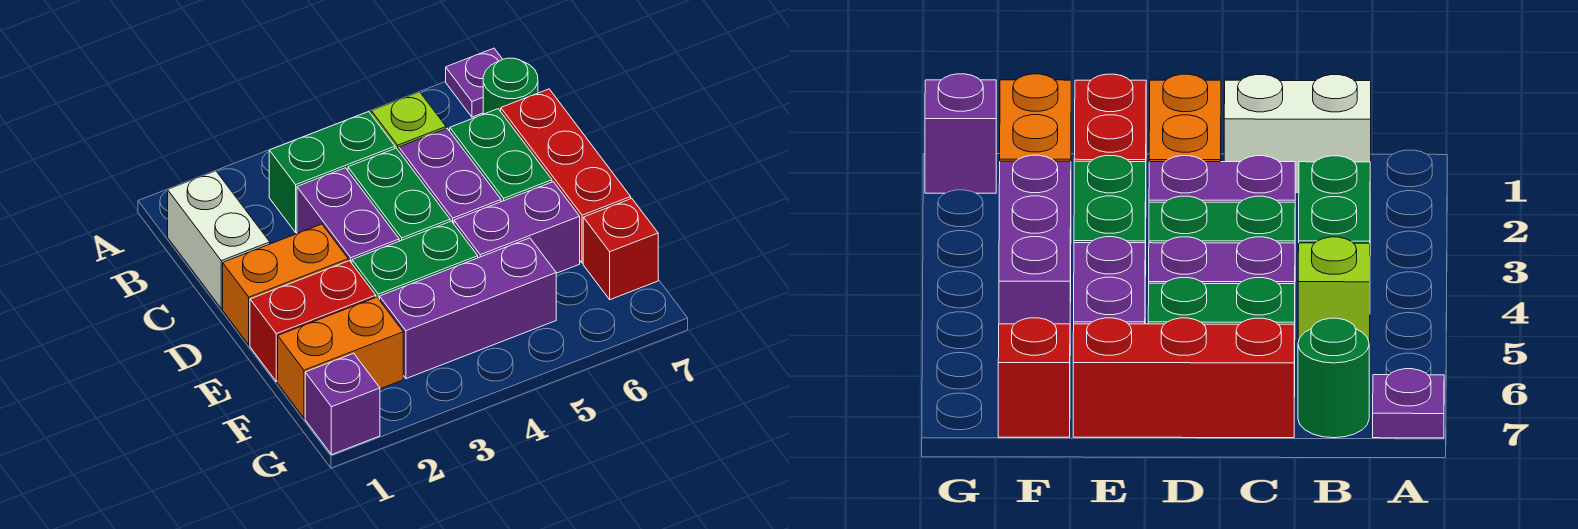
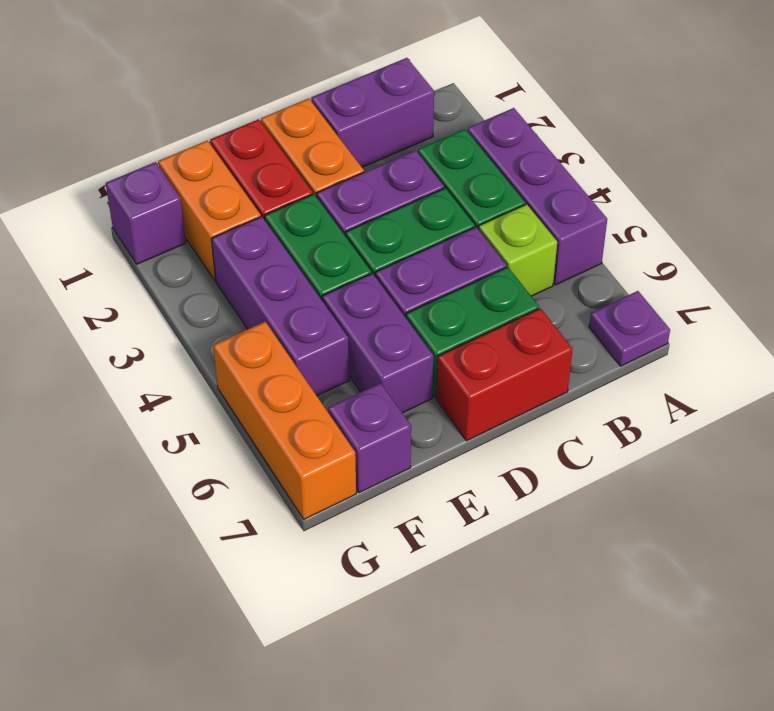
none -> purple brick A3:A5 level 1
white brick B1:C1 level 1 -> purple brick B1:C1 level 1
green round brick B7 level 1 -> none
red brick C7:E7 level 1 -> red brick C7:D7 level 1
red brick F7 level 1 -> purple brick F7 level 1
none -> orange brick G5:G7 level 1

